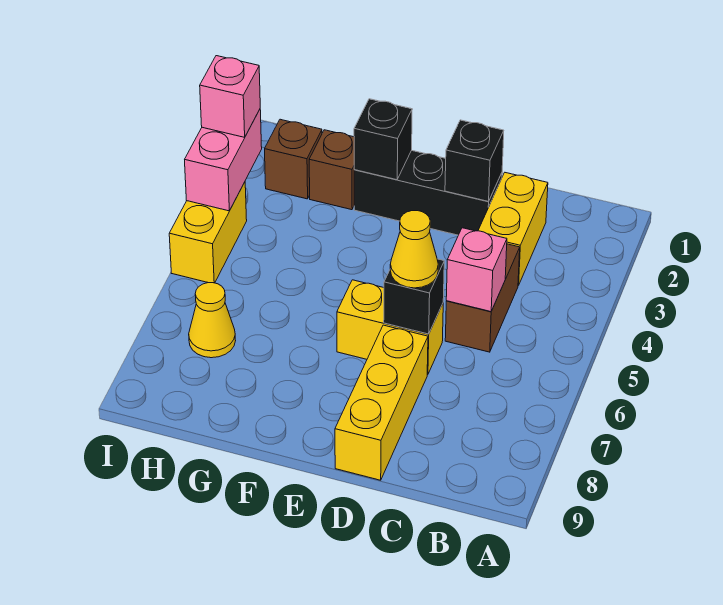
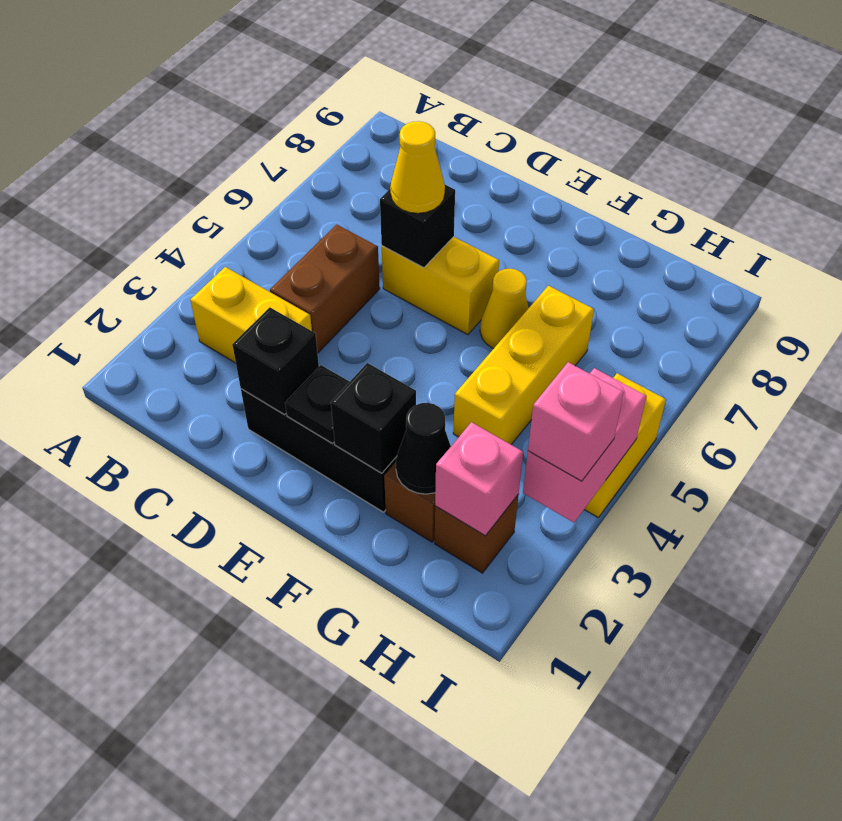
yellow brick C2:C3 level 1 -> yellow brick B3:C3 level 1
pink brick C5 level 2 -> pink brick H2 level 2
yellow brick D7:D9 level 1 -> yellow brick G4:G6 level 1
none -> black plate E2 level 2
none -> black cone G2 level 2
yellow cone H7 level 1 -> yellow cone F6 level 1

